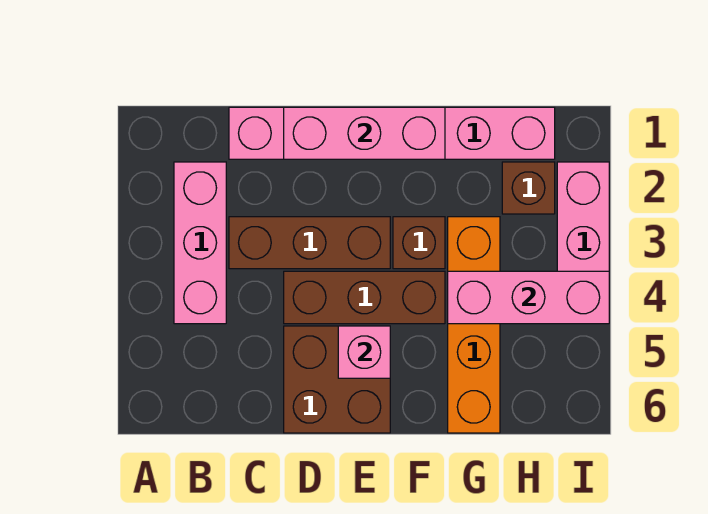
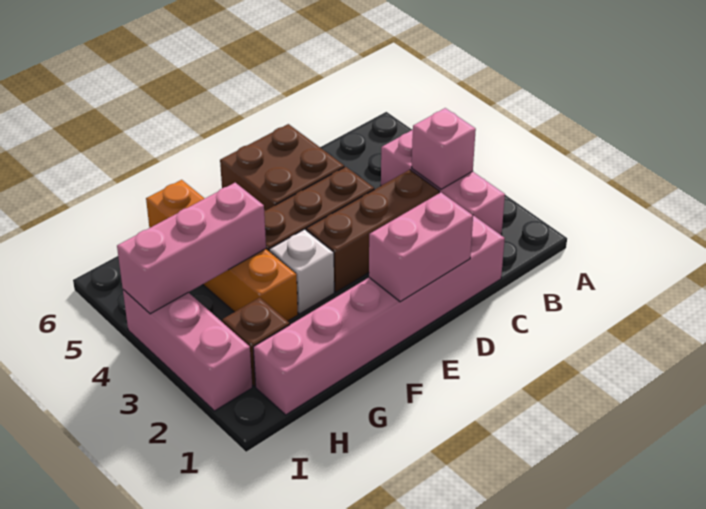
pink brick D1:F1 level 2 -> pink brick D1:E1 level 2
pink brick E5 level 2 -> pink brick B3 level 2
brown brick F3 level 1 -> white brick F3 level 1

